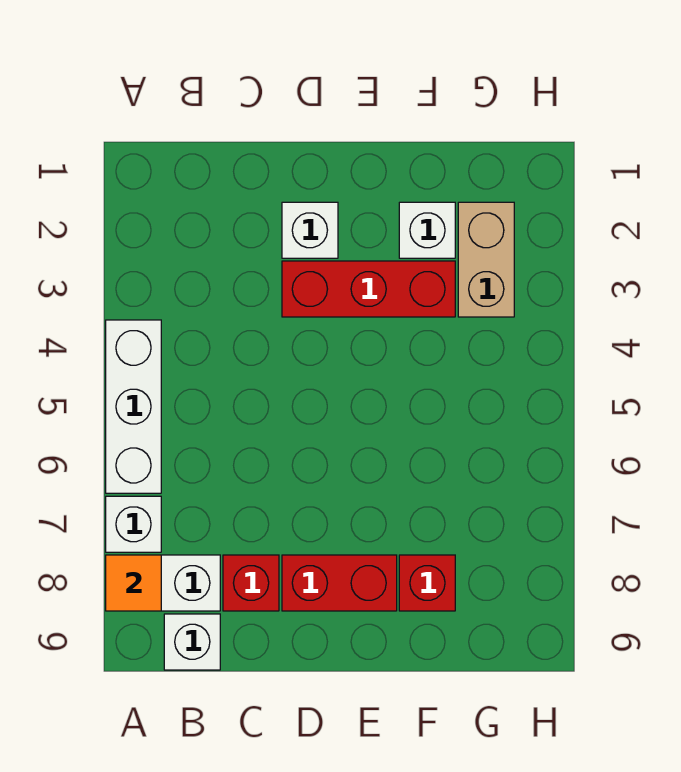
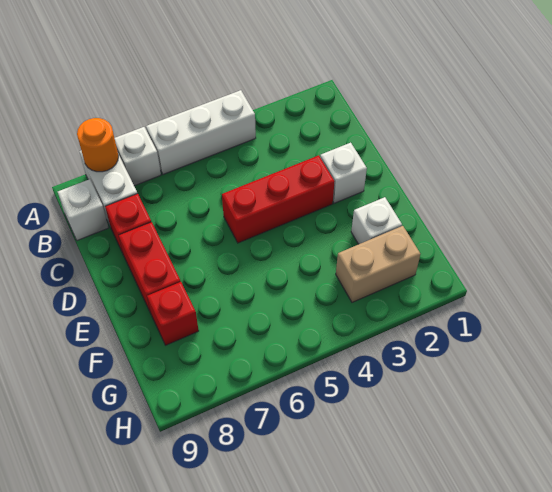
orange tile A8 level 2 -> orange round brick A8 level 2
red brick D3:F3 level 1 -> red brick D3:D5 level 1

